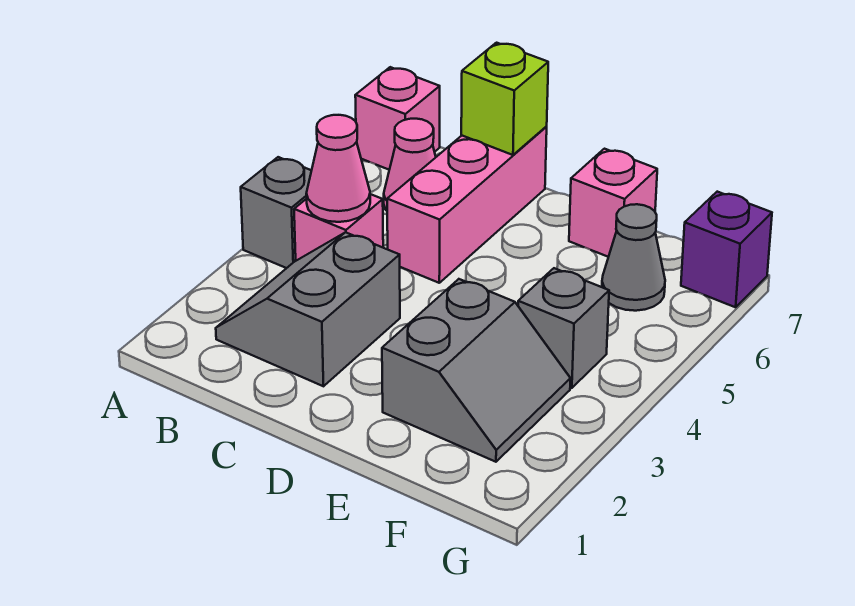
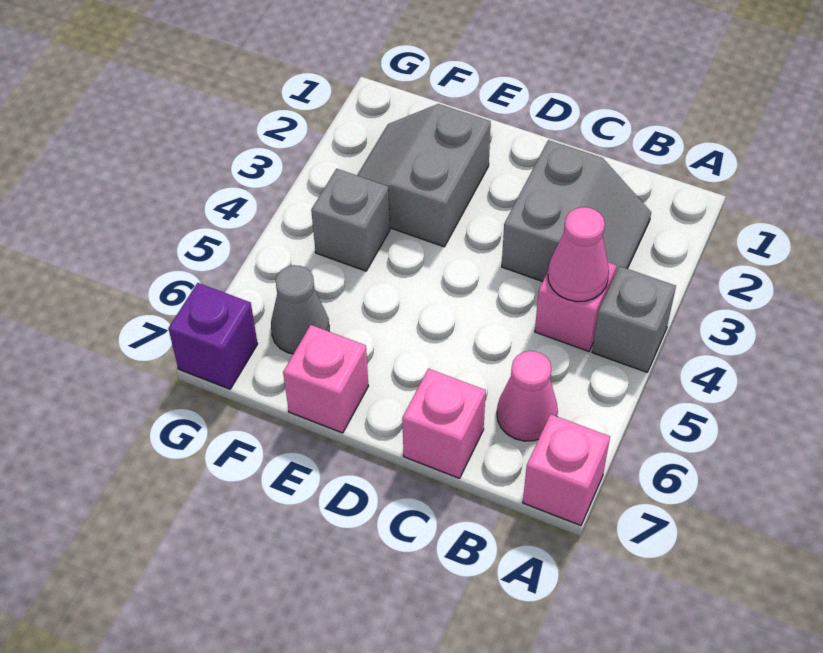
pink brick C5:C7 level 1 -> pink brick C7 level 1
lime brick C7 level 2 -> none

